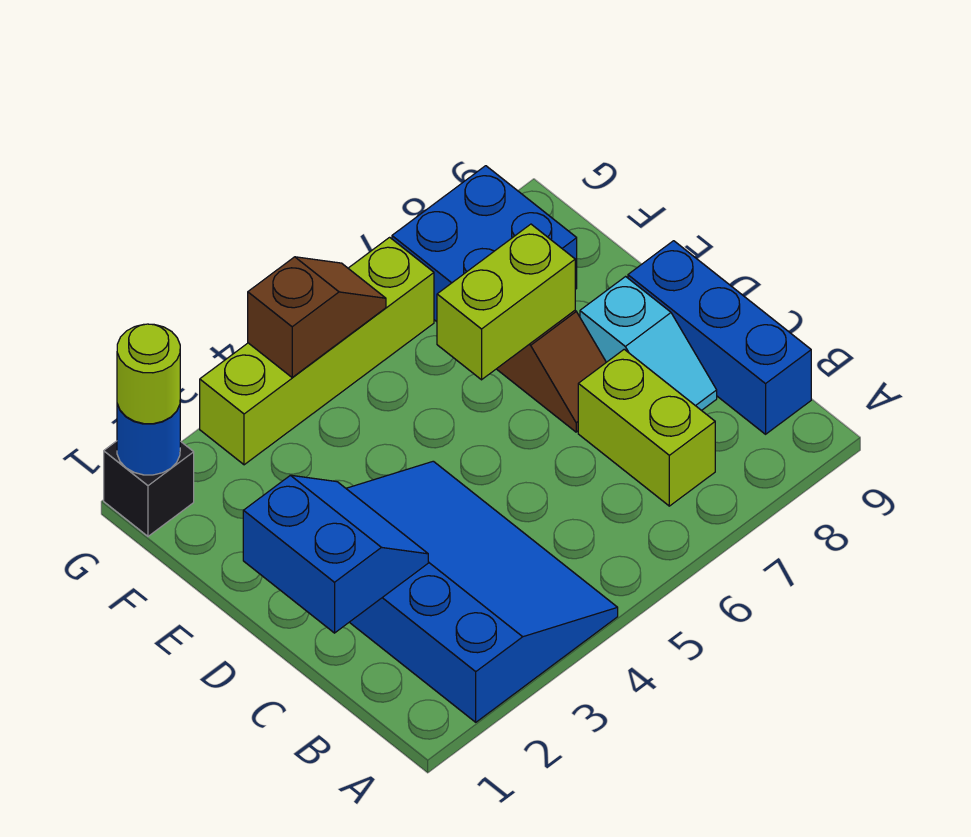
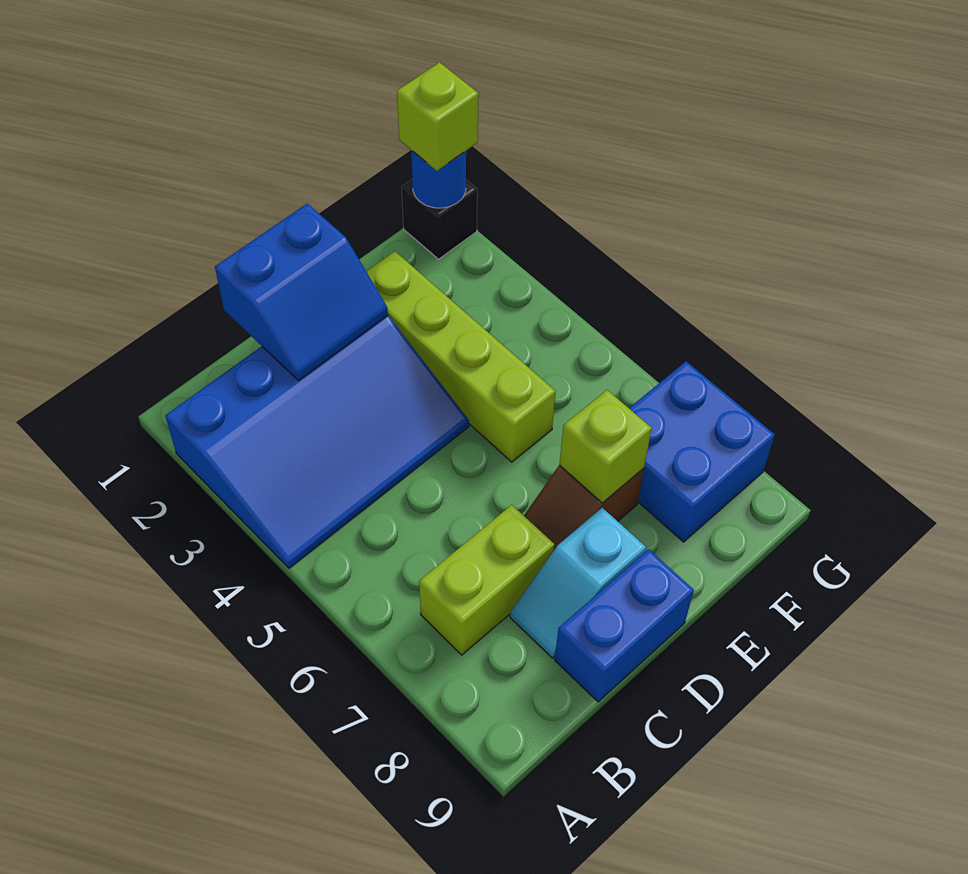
blue brick B9:D9 level 1 -> blue brick C9:D9 level 1
lime brick E6:E7 level 2 -> lime brick E7 level 2
lime round brick G1 level 3 -> lime brick G1 level 3
lime brick G3:G6 level 1 -> lime brick E2:E5 level 1
brown slope G4:G5 level 2 top 4 -> none

